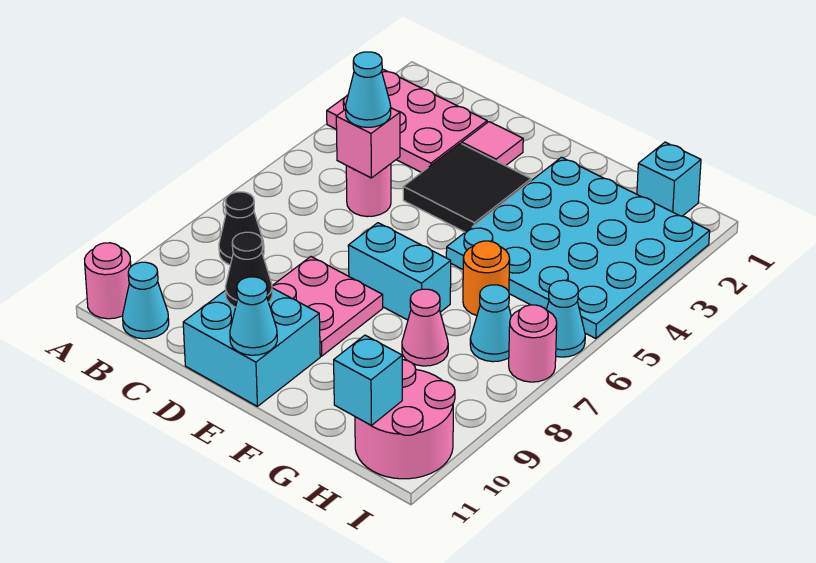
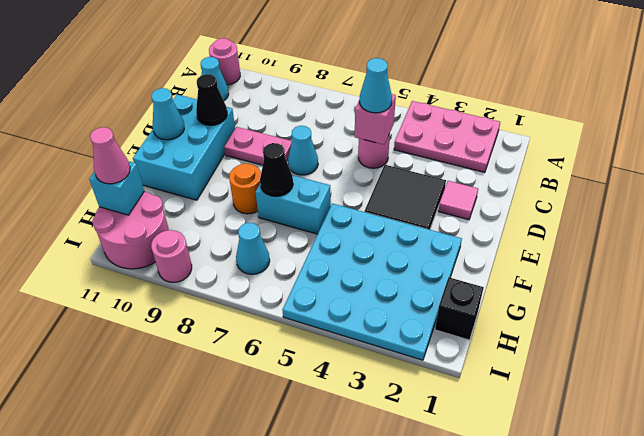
pink plate A2:C3 level 1 -> pink plate A2:B4 level 1
black cone B8 level 1 -> black cone F7 level 2
pink plate D8:E9 level 1 -> pink plate D8:D9 level 1
cyan brick D10:E11 level 1 -> cyan brick D10:F11 level 1
cyan brick E7:F7 level 1 -> cyan brick F6:F7 level 1
orange round brick G6 level 1 -> orange round brick F8 level 1
pink cone G8 level 1 -> pink cone H11 level 3
cyan brick H1 level 1 -> black brick H1 level 1
cyan cone I6 level 1 -> cyan cone D7 level 1
pink round brick I7 level 1 -> pink round brick I9 level 1

